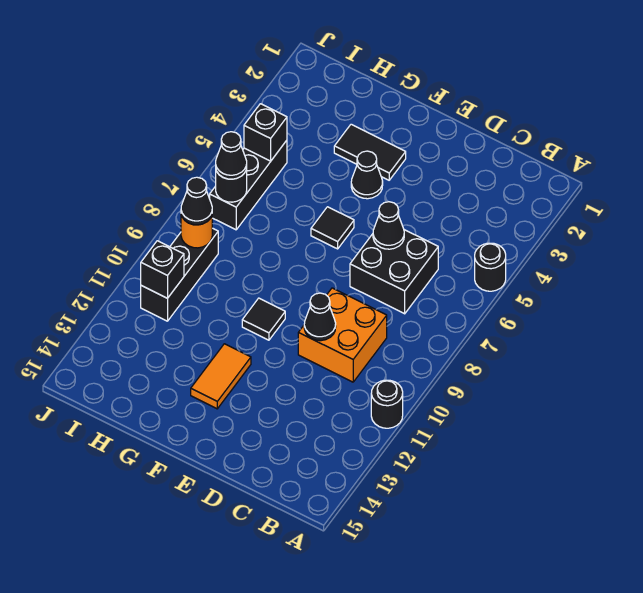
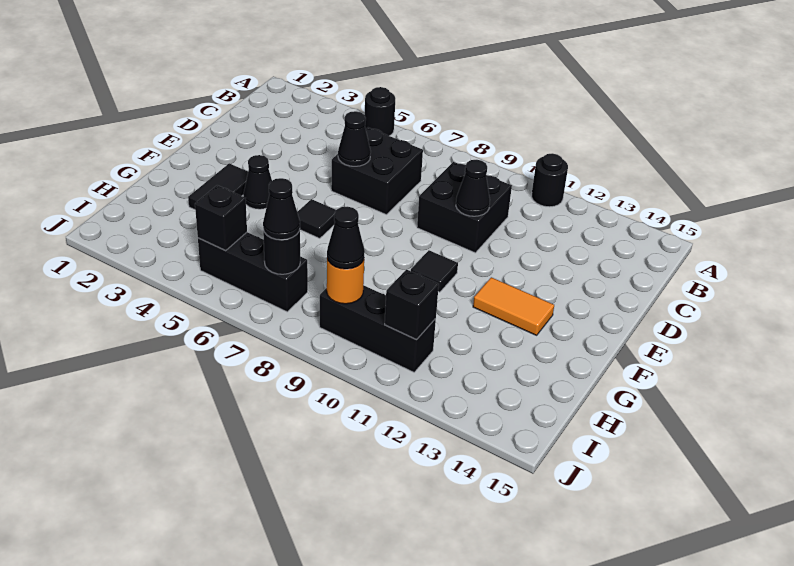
orange brick C9:D10 level 1 -> black brick C9:D10 level 1

